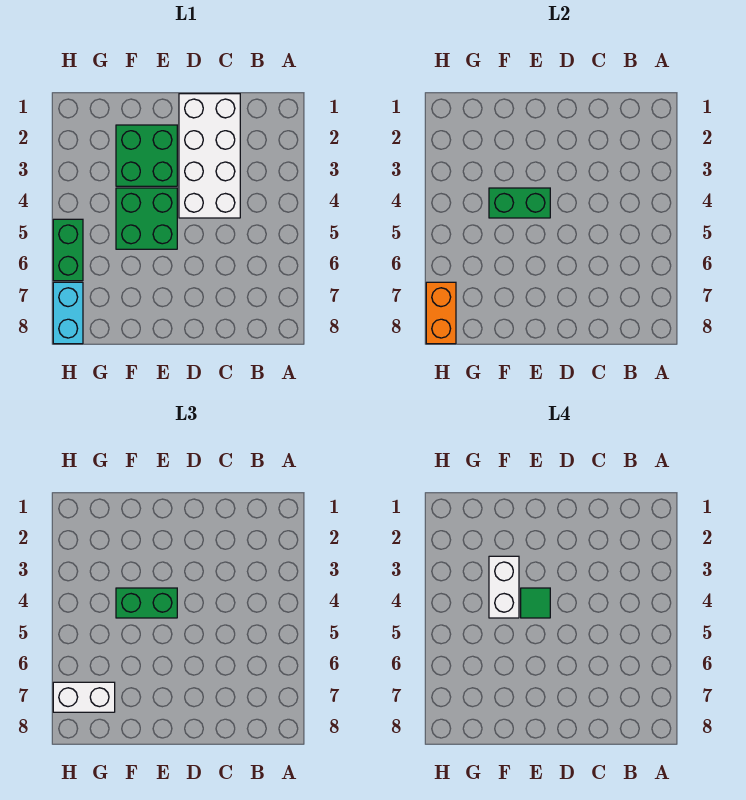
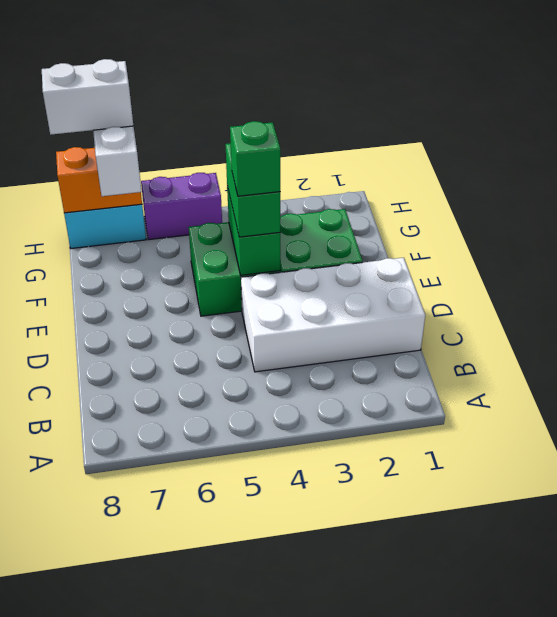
green tile E4 level 4 -> green brick E4 level 4
white brick F3:F4 level 4 -> white brick H7:H8 level 4
green brick H5:H6 level 1 -> purple brick H5:H6 level 1

